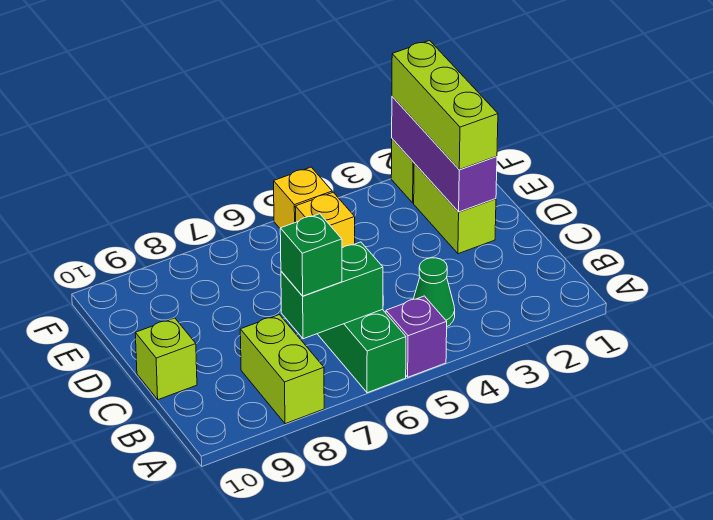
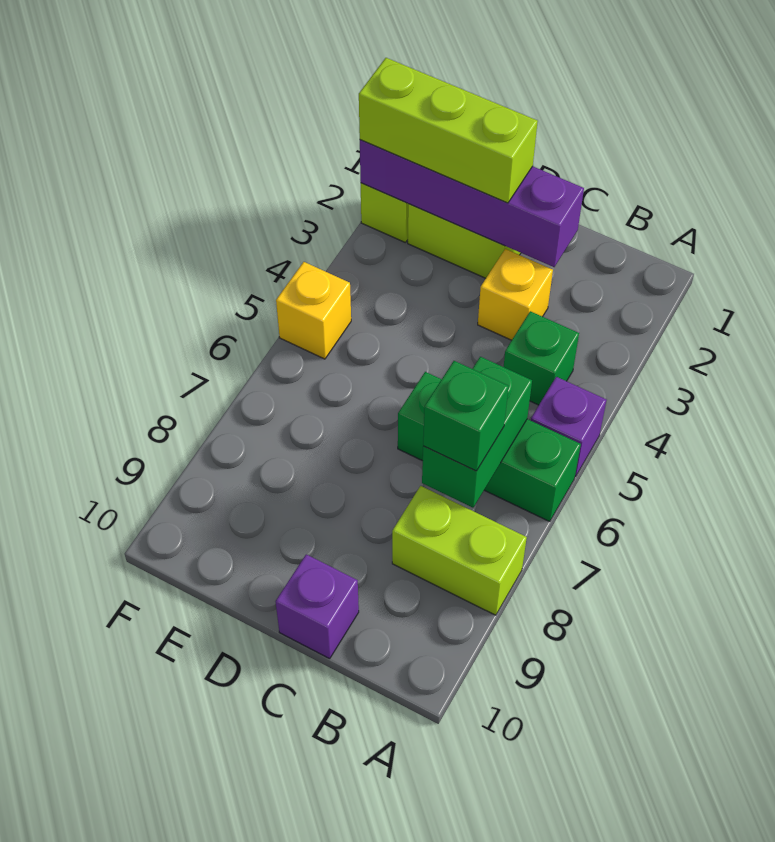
green cone B4 level 1 -> green brick B4 level 1
lime brick C10 level 1 -> purple brick C10 level 1
purple brick D2:F2 level 2 -> purple brick C2:F2 level 2
yellow brick E5 level 1 -> yellow brick C3 level 1

